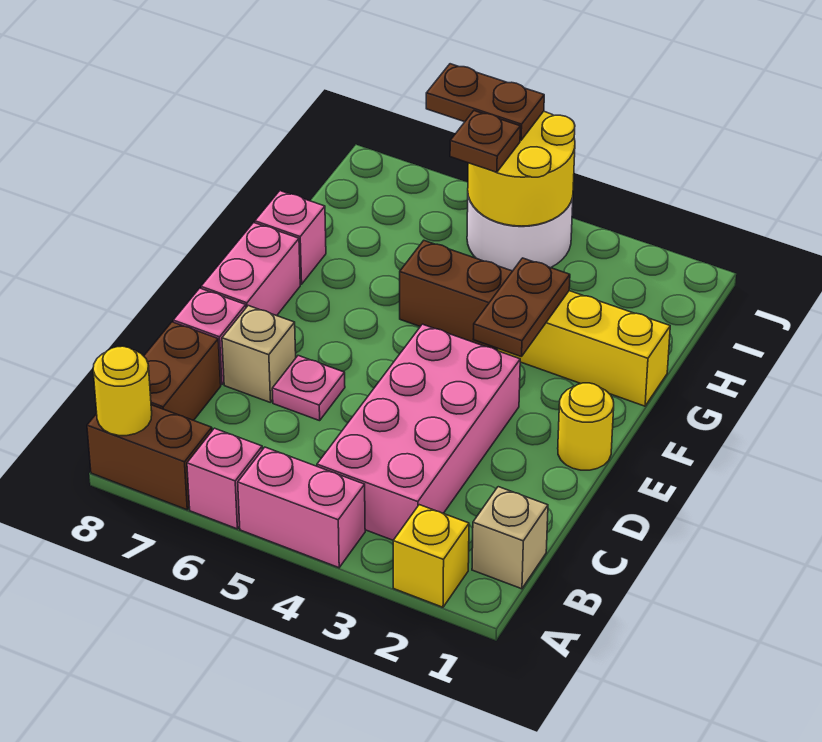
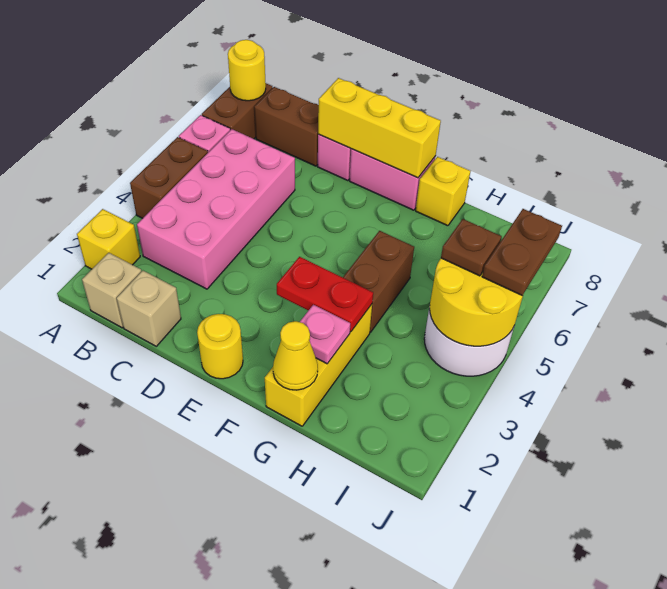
pink brick A4:A5 level 1 -> brown brick A4:A5 level 1
pink brick B3:E4 level 1 -> pink brick B3:C6 level 1
pink plate D6 level 1 -> pink plate G2 level 2
tan brick D7 level 1 -> tan brick C1 level 1
none -> yellow brick D8:F8 level 2
brown plate F3:G3 level 2 -> red plate F3:G3 level 2
none -> yellow cone G1 level 2
pink brick G8 level 1 -> yellow brick G8 level 1

